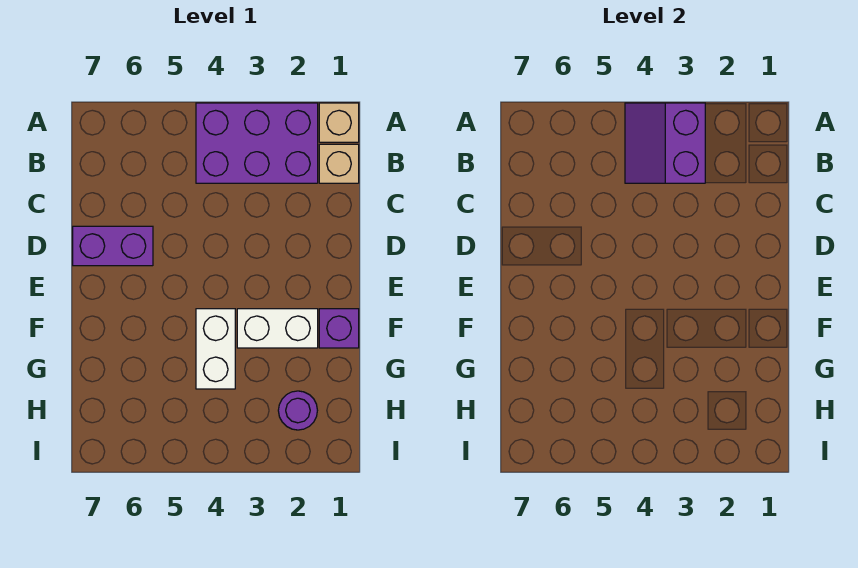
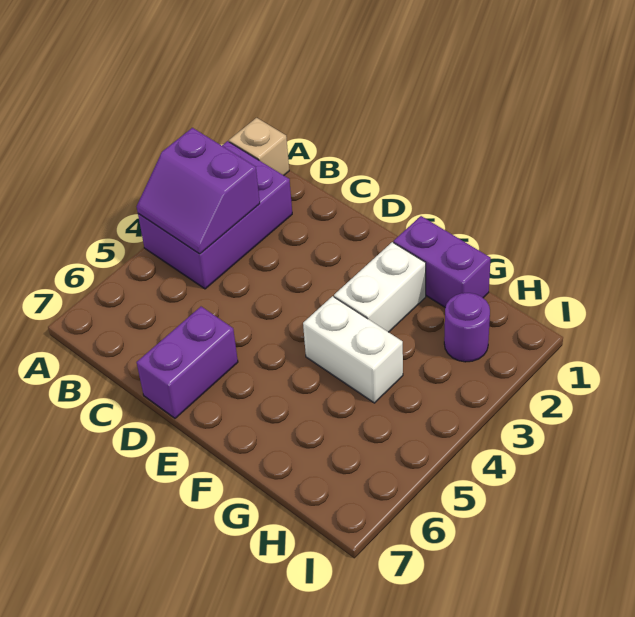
tan brick B1 level 1 -> none
purple brick F1 level 1 -> purple brick F1:G1 level 1

